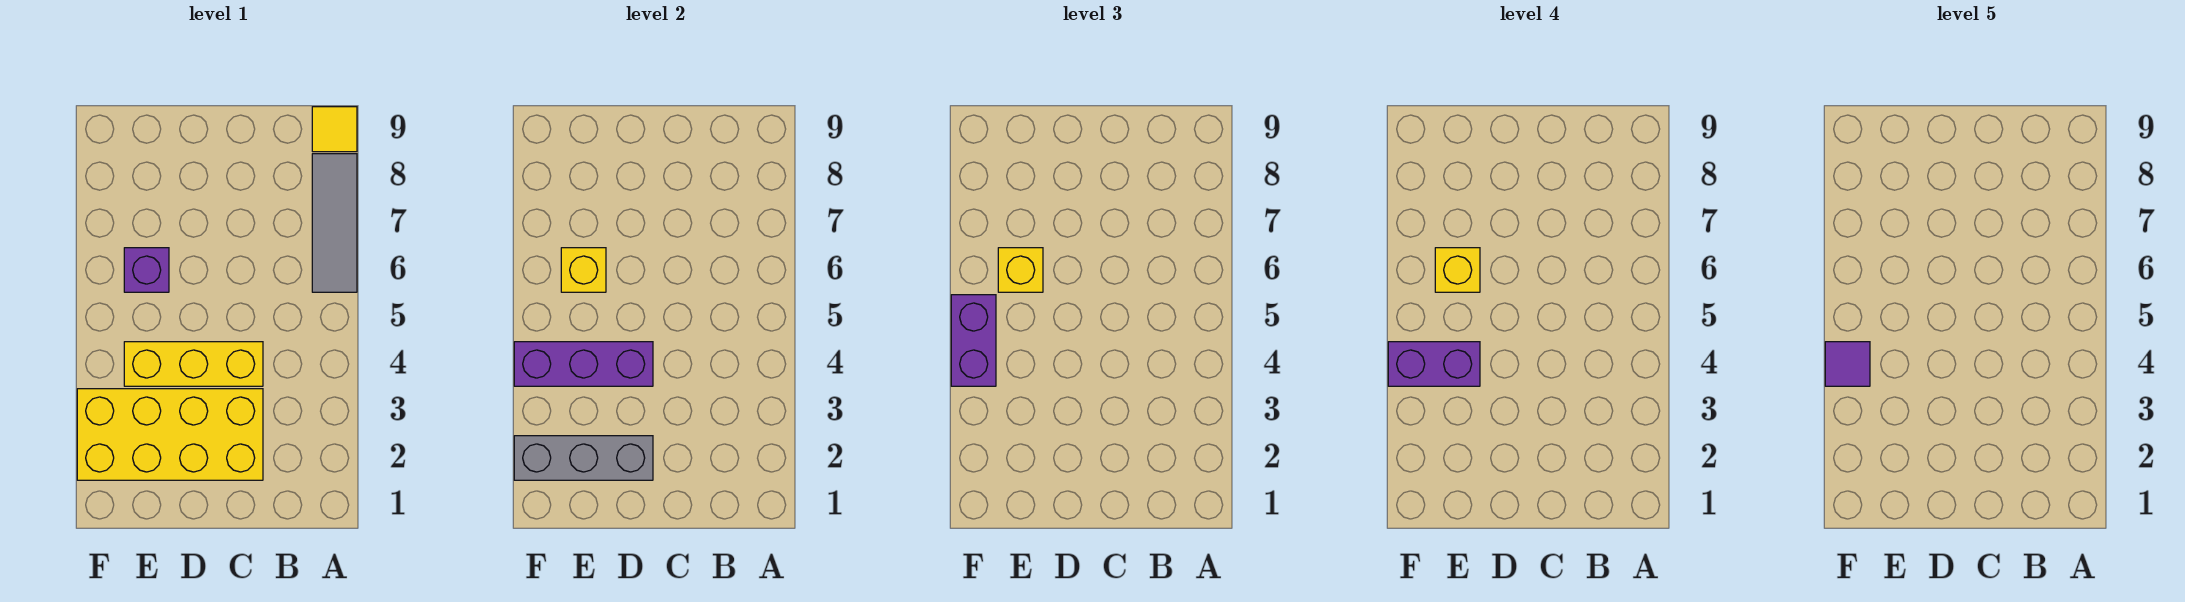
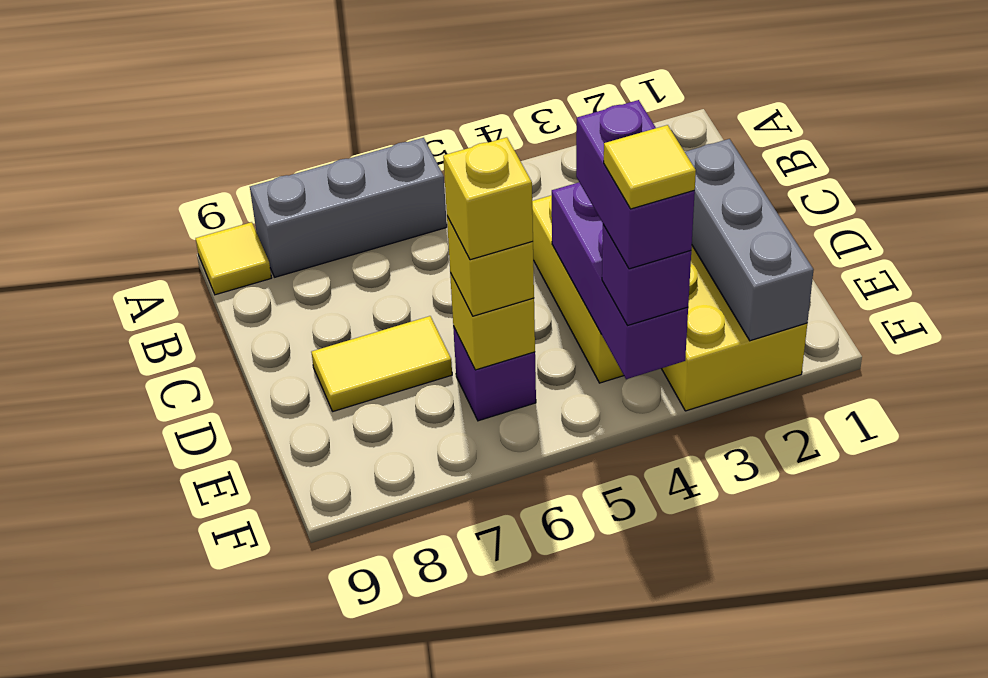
grey tile A6:A8 level 1 -> grey brick A6:A8 level 1
none -> yellow tile D7:D8 level 1
purple brick F4:F5 level 3 -> purple brick F4 level 3
purple tile F4 level 5 -> yellow tile F4 level 5

